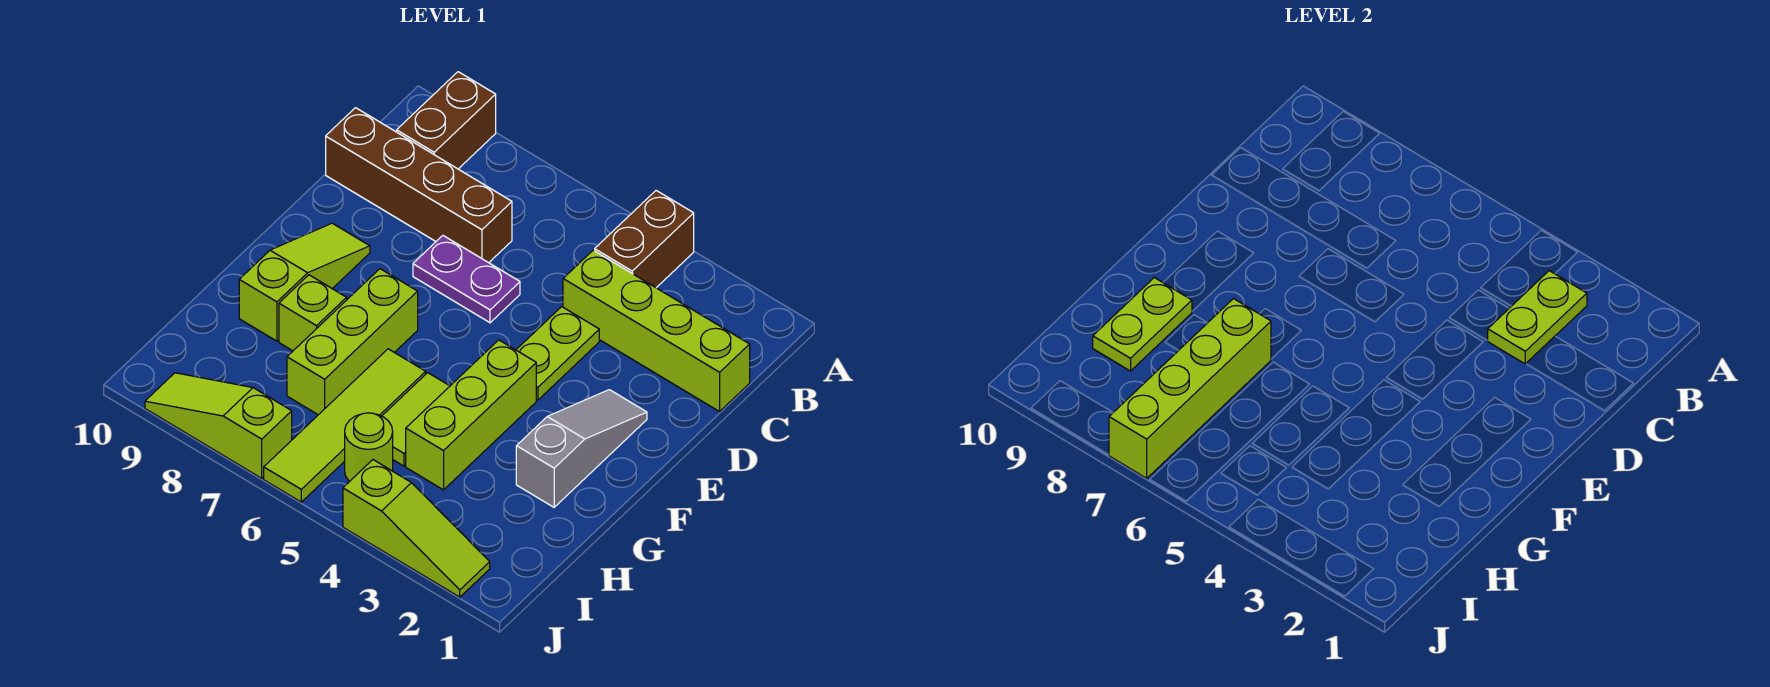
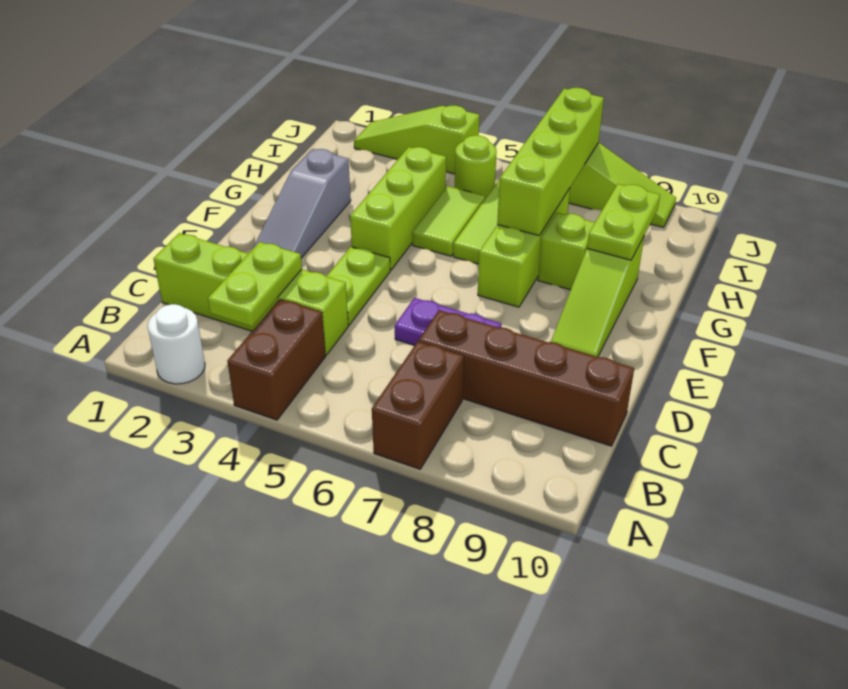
none -> white round brick A2 level 1
brown brick A9:B9 level 1 -> brown brick A7:B7 level 1

